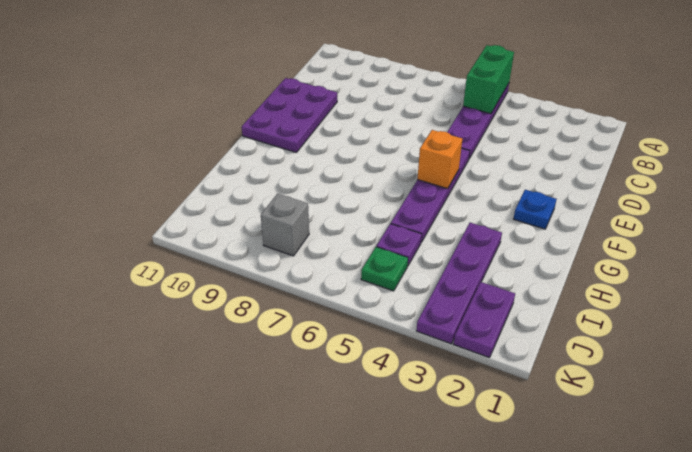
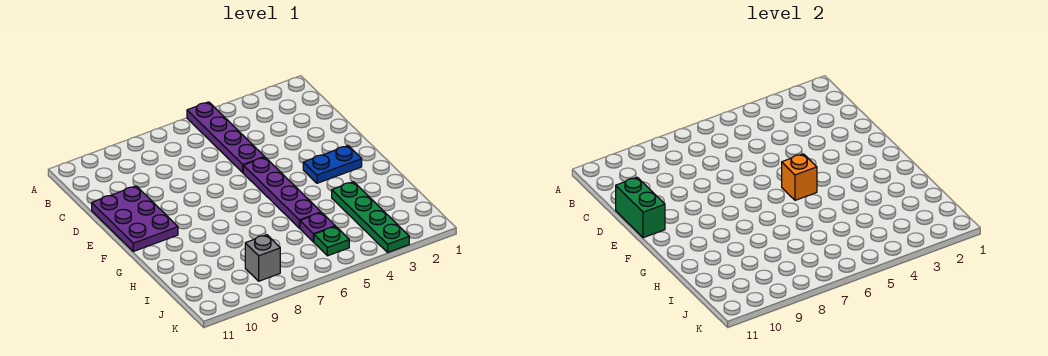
green brick A5:B5 level 2 -> green brick D11:E11 level 2
blue plate F2 level 1 -> blue plate F2:F3 level 1
purple plate H3:K3 level 1 -> green plate H3:K3 level 1
purple plate J2:K2 level 1 -> none

